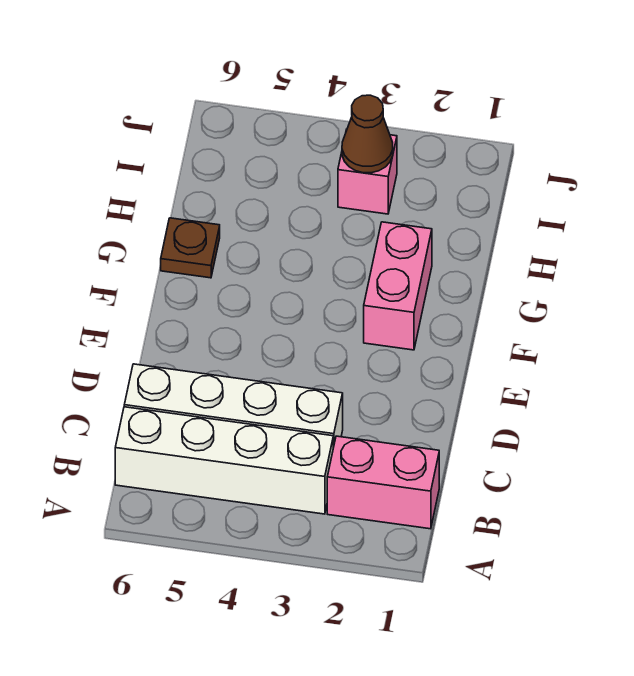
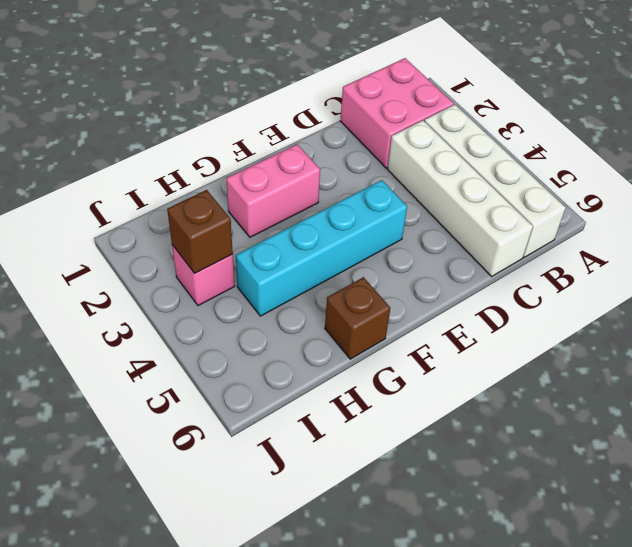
pink brick B1:B2 level 1 -> pink brick B1:C2 level 1
none -> cyan brick E4:H4 level 1
brown plate G6 level 1 -> brown brick G6 level 1
brown cone I3 level 2 -> brown brick I3 level 2

